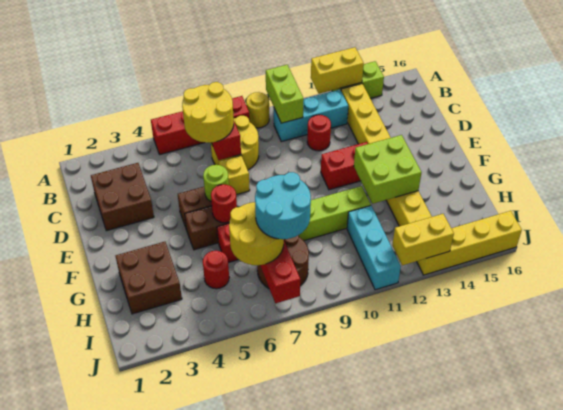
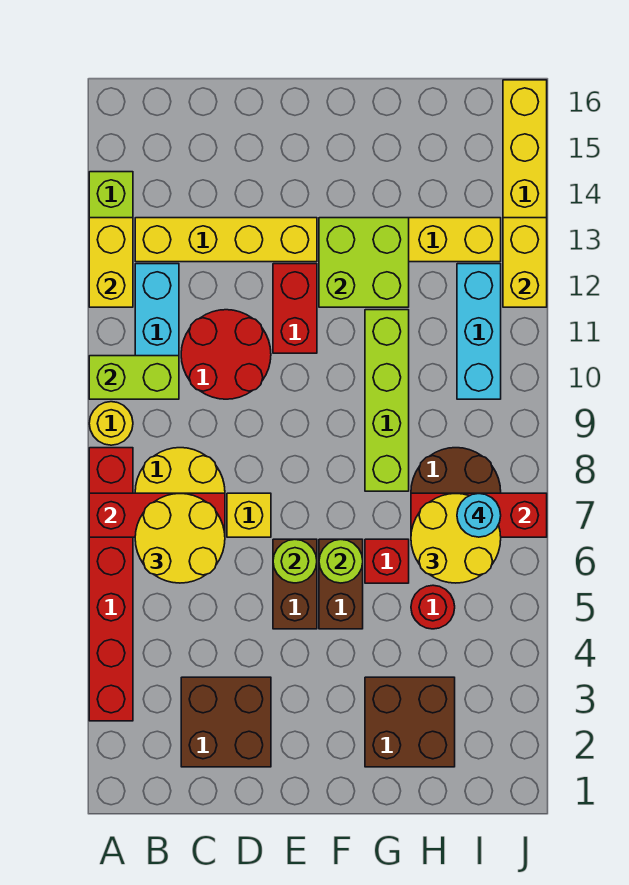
red brick A5:A8 level 1 -> red brick A3:A8 level 1
red round brick C11 level 1 -> red round brick C10:D11 level 1
red round brick F6 level 2 -> lime round brick F6 level 2
cyan round brick H7:I8 level 4 -> cyan round brick I7 level 4
cyan brick H11:J11 level 1 -> cyan brick I10:I12 level 1

